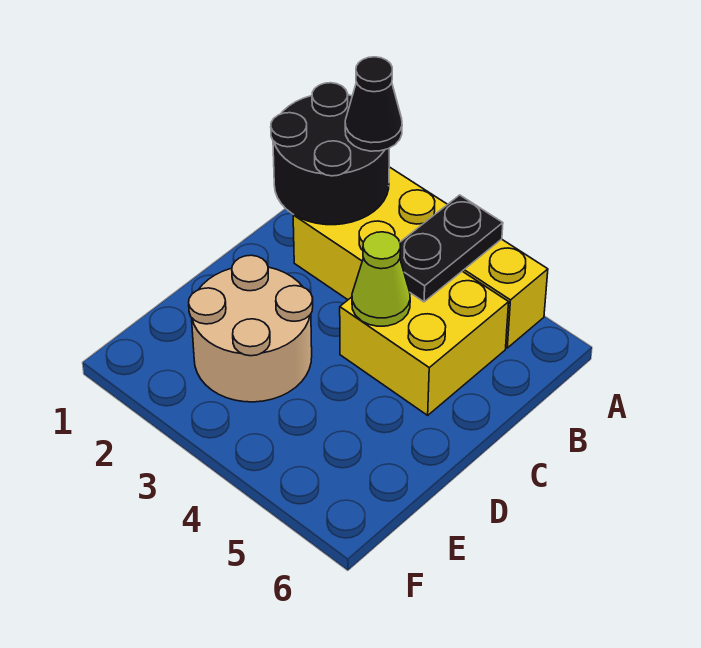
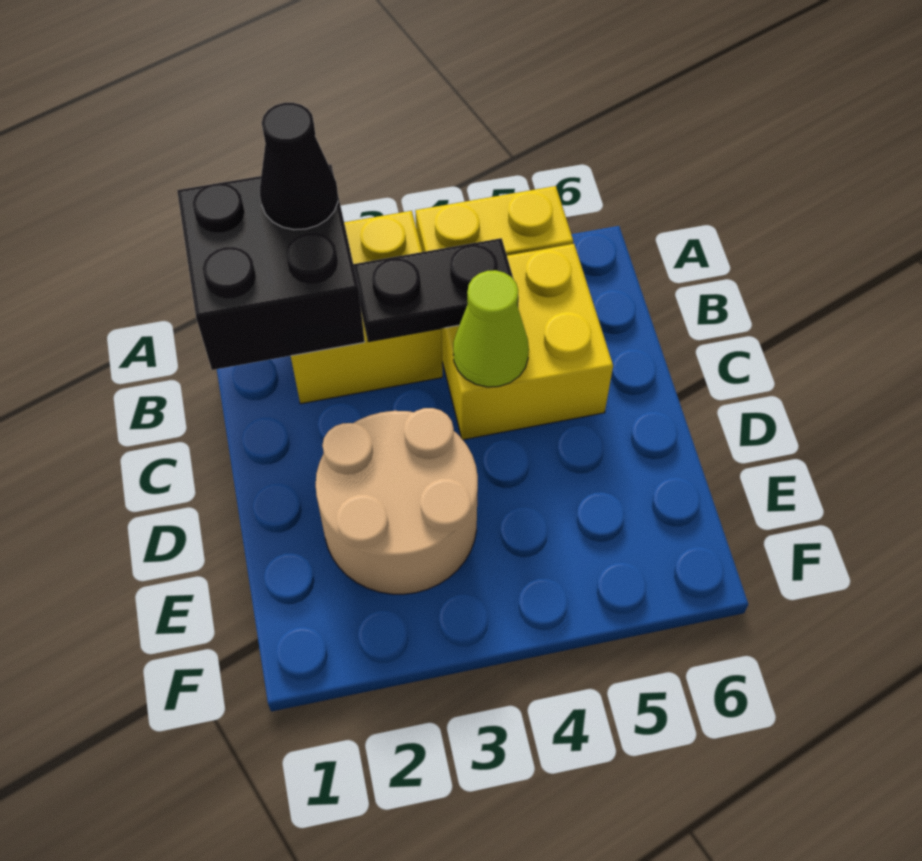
black round brick A1:B2 level 2 -> black brick A1:B2 level 2
black plate A4:B4 level 2 -> black plate B3:B4 level 2

